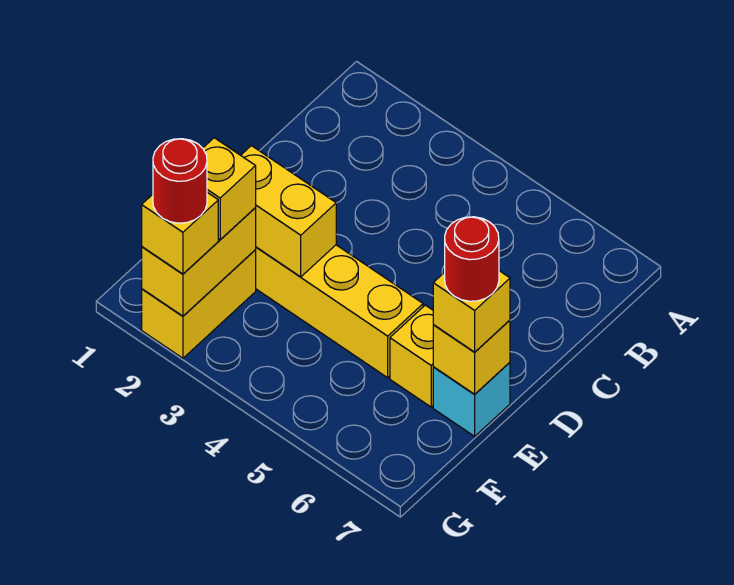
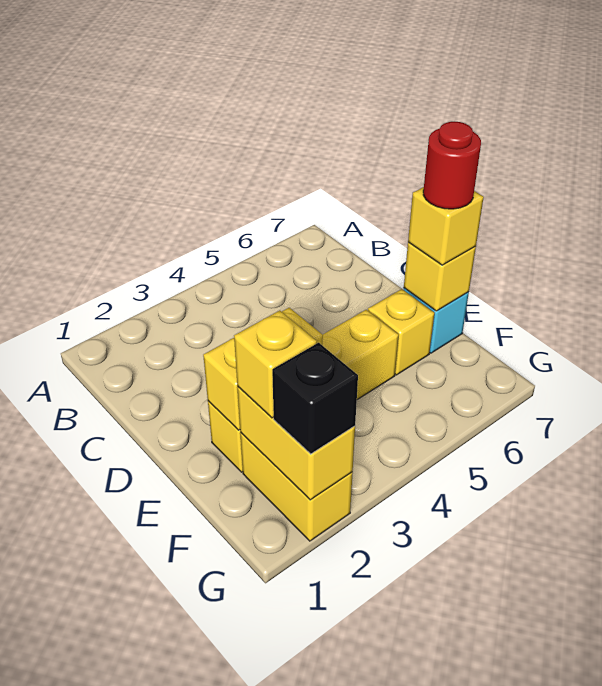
yellow brick G2 level 3 -> black brick G2 level 3
red round brick G2 level 4 -> none

